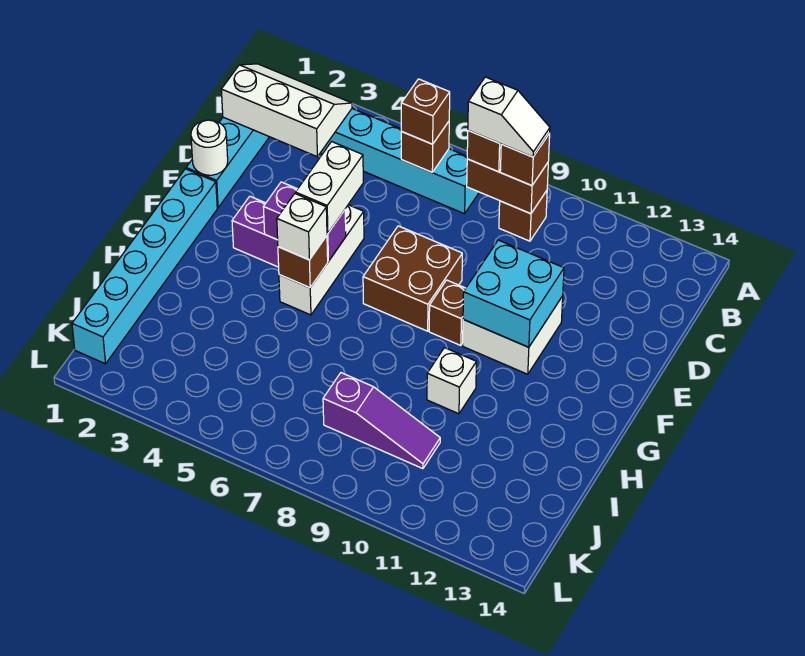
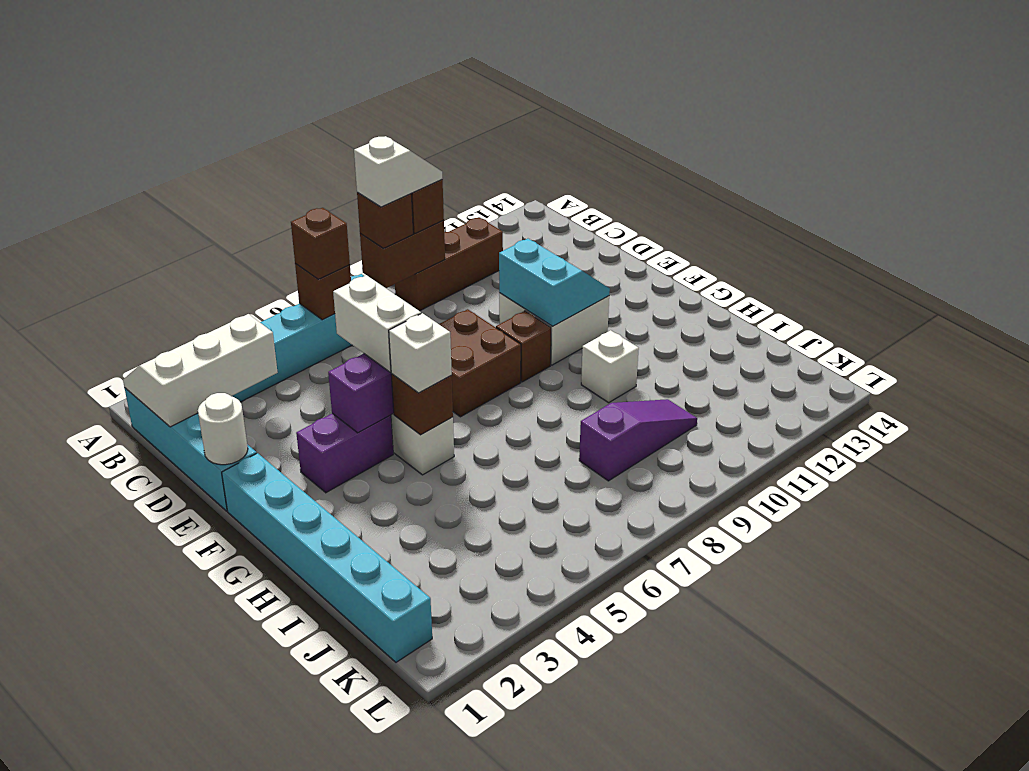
brown brick B9 level 1 -> brown brick B9:B11 level 1
cyan brick E10:F11 level 2 -> cyan slope E10:F11 level 2 top 10

